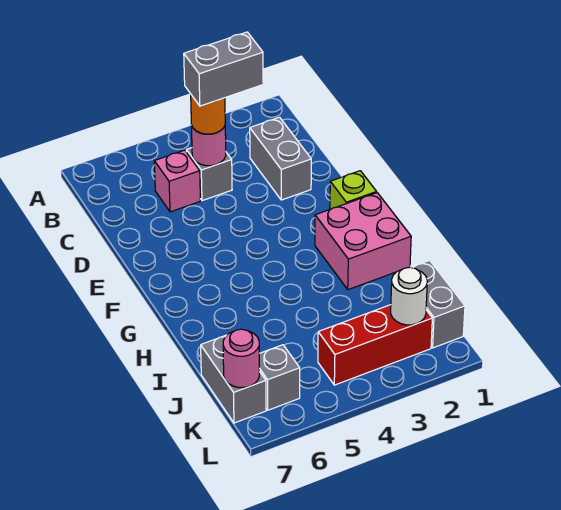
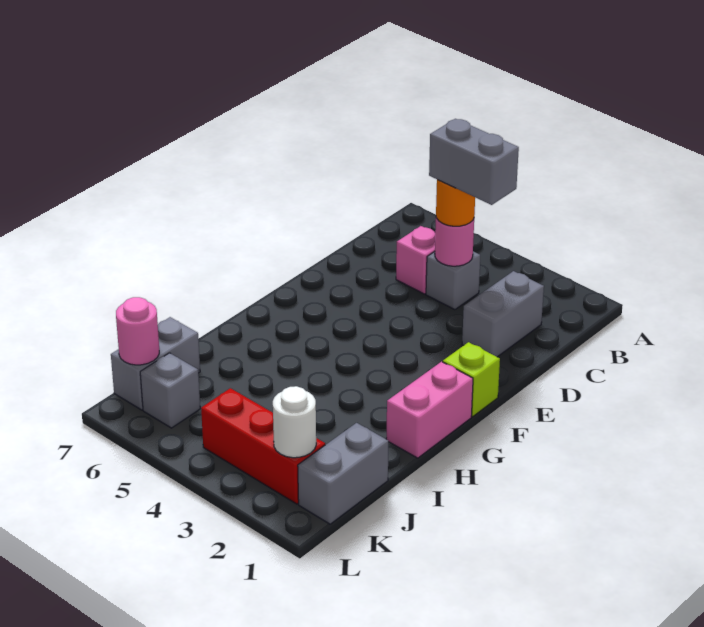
pink brick G1:H2 level 1 -> pink brick G1:H1 level 1

